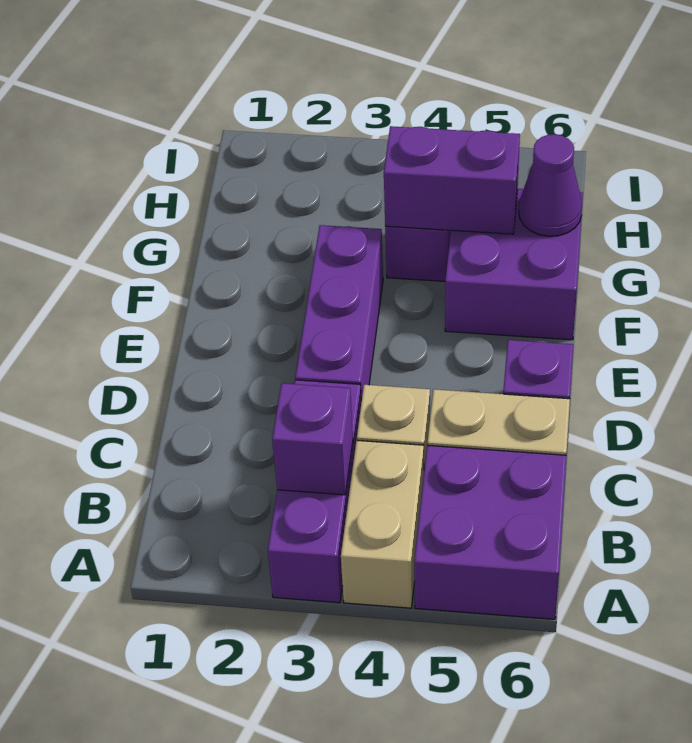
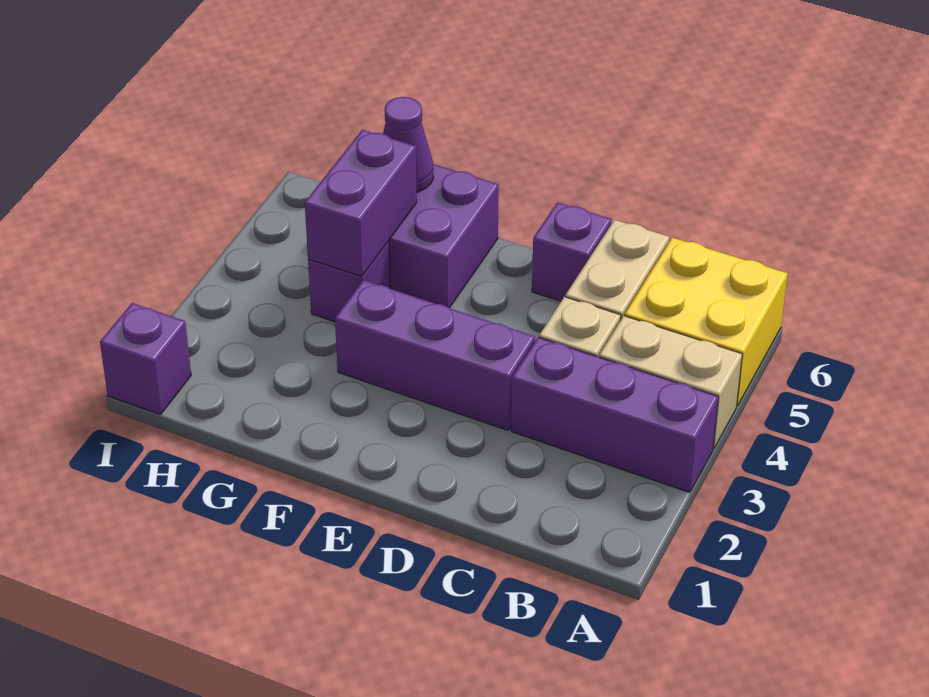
purple brick A5:B6 level 1 -> yellow brick A5:B6 level 1
purple brick B3 level 2 -> purple brick I1 level 1

